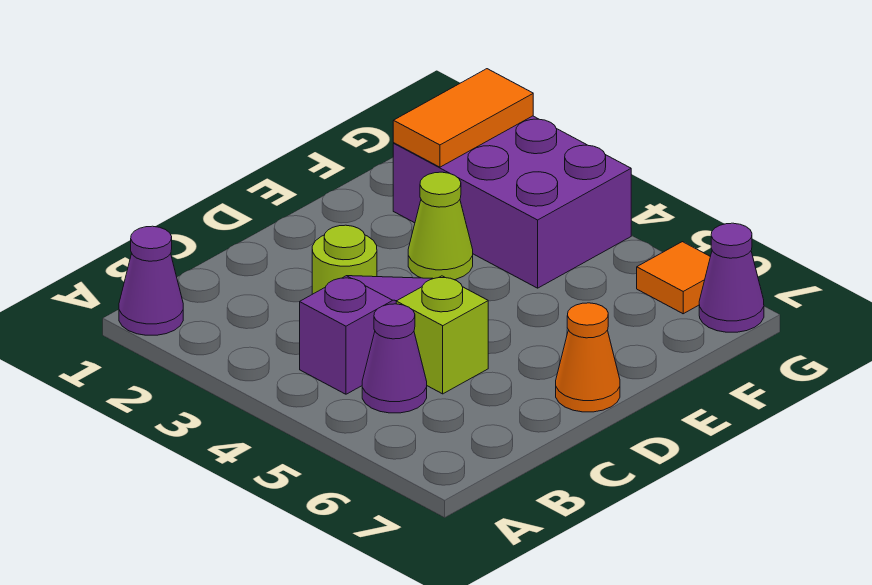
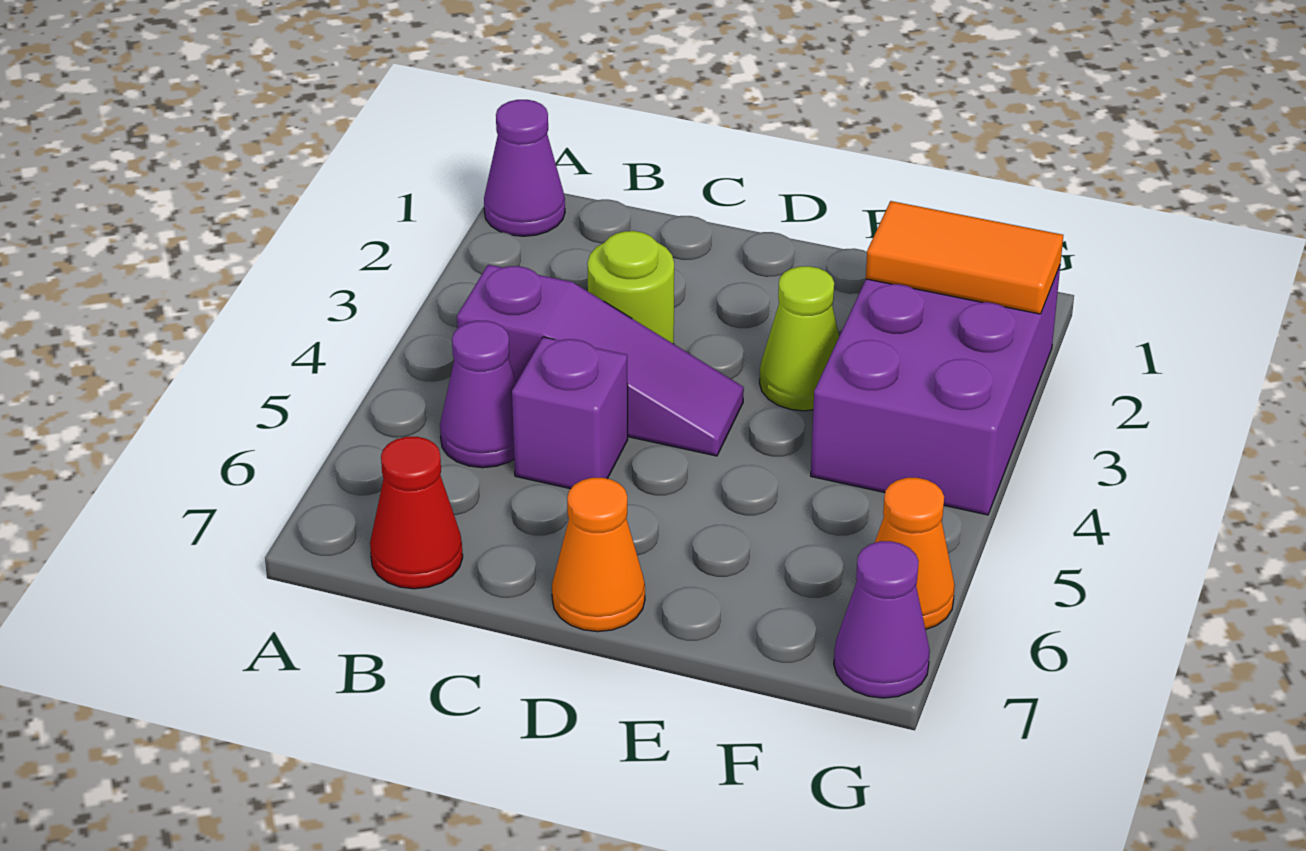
none -> red cone B7 level 1
lime brick C5 level 1 -> purple brick C5 level 1
orange tile G6 level 1 -> orange cone G6 level 1

